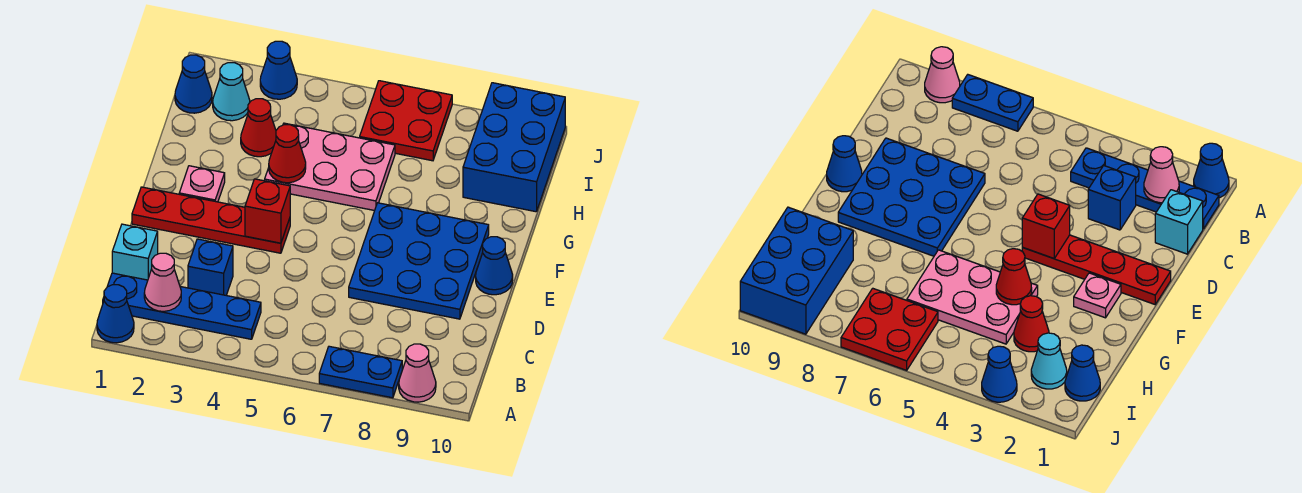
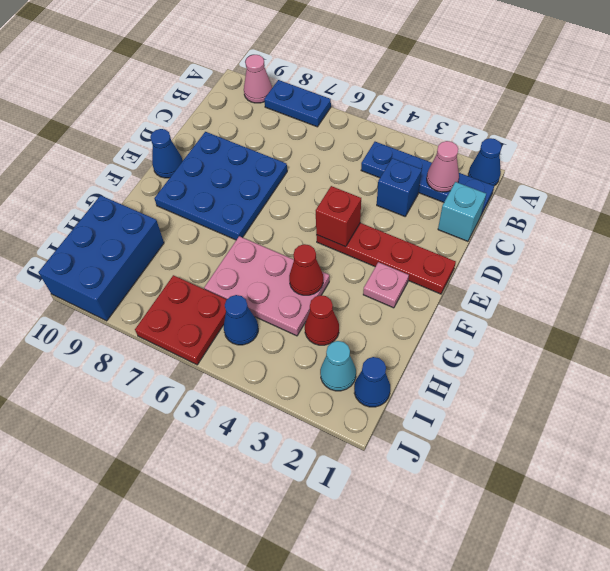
blue cone J3 level 1 -> blue cone I5 level 1

